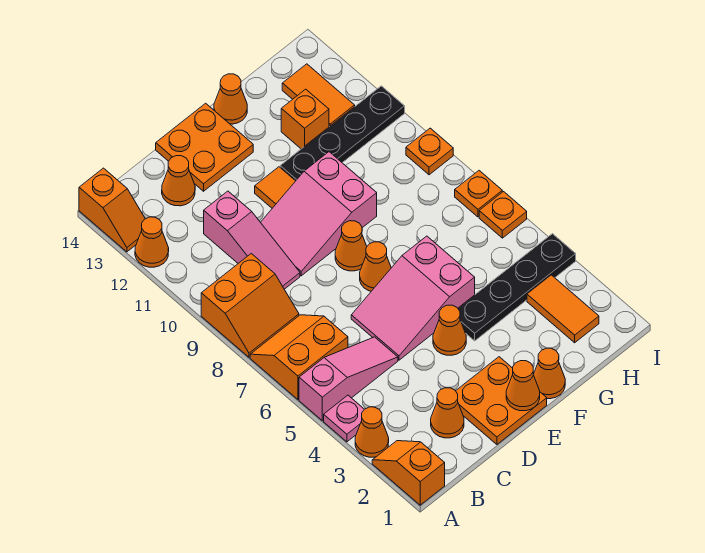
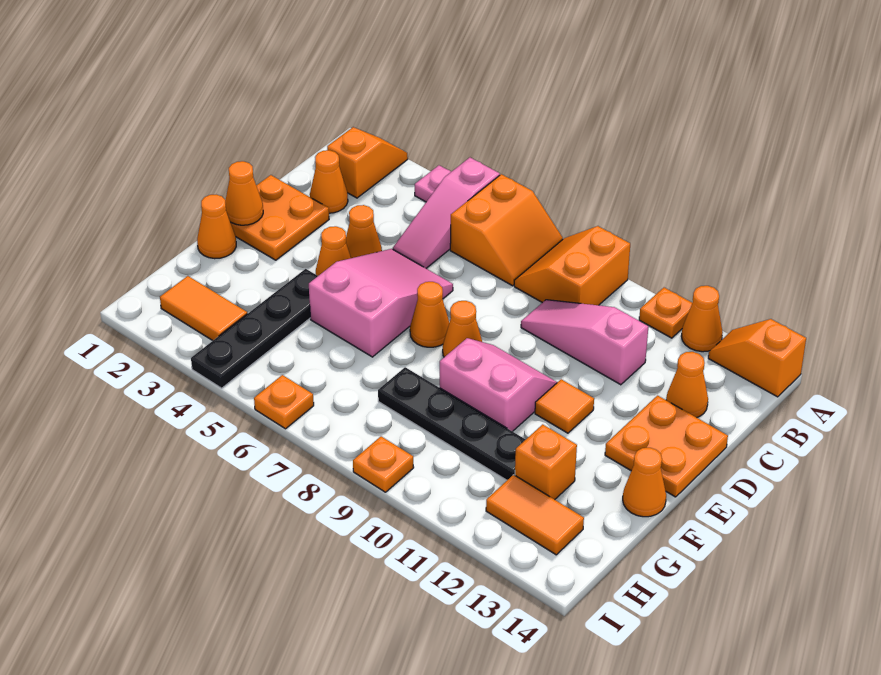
orange slope A1:A2 level 1 top 1 -> orange slope A2:B2 level 1 top B
orange cone A3 level 1 -> orange cone D4 level 1
pink slope D9:F10 level 1 top F -> pink slope E9:F10 level 1 top F
black plate F11:I11 level 1 -> black plate G8:G11 level 1
orange plate I7 level 1 -> orange plate A11 level 1

